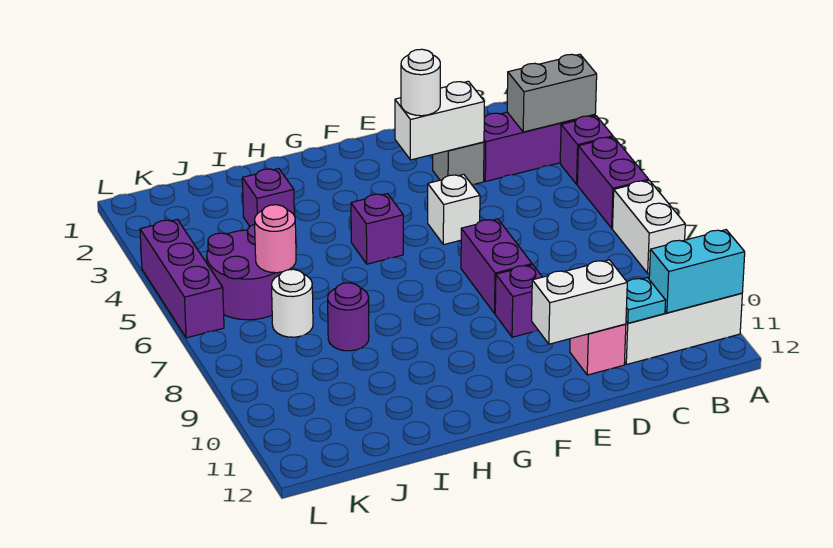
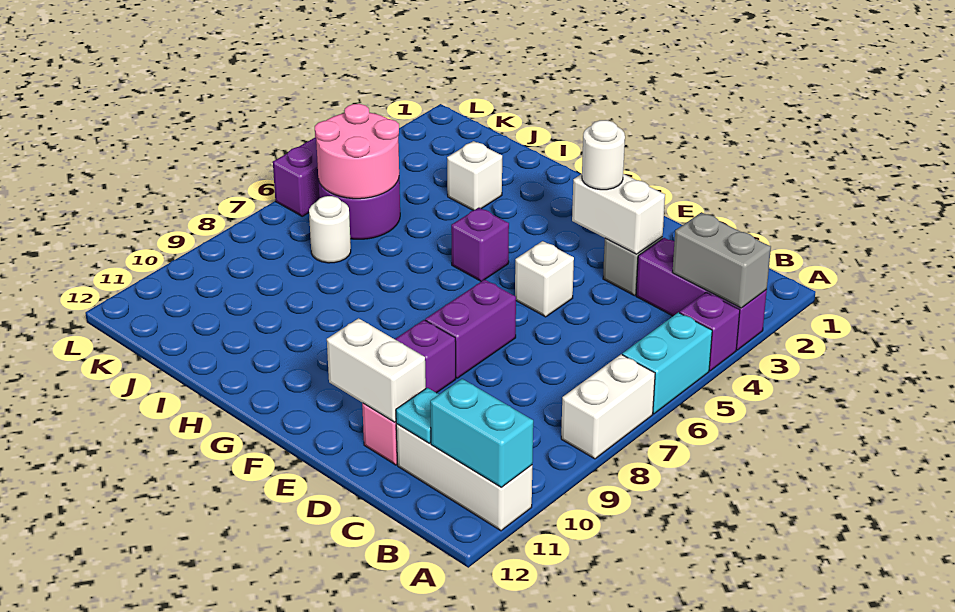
purple brick A5:A6 level 1 -> cyan brick A5:A6 level 1
purple brick I3 level 1 -> white brick I3 level 1
purple round brick I8 level 1 -> none
pink round brick J6 level 2 -> pink round brick J5:K6 level 2

